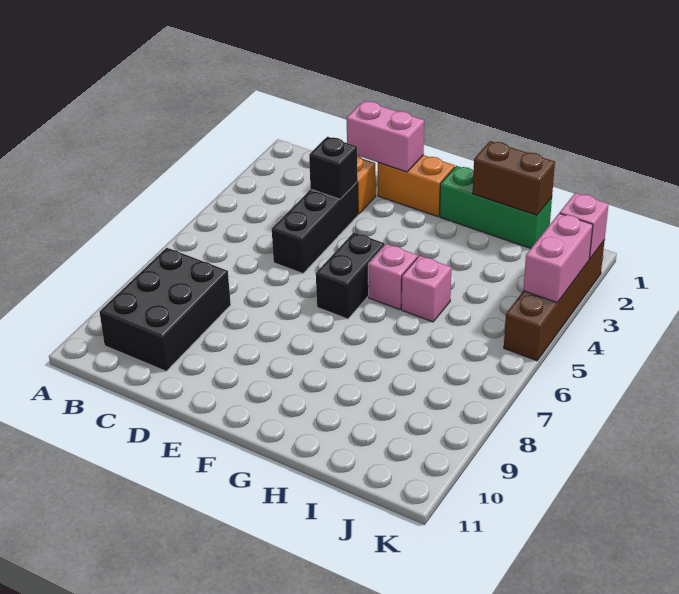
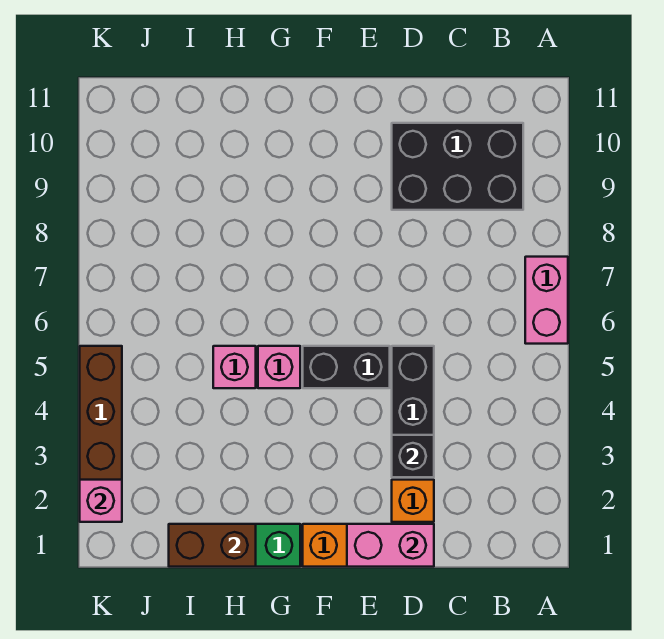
black brick B8:C10 level 1 -> black brick B9:D10 level 1
black brick F5:F6 level 1 -> black brick E5:F5 level 1
pink brick K3:K4 level 2 -> pink brick A6:A7 level 1

